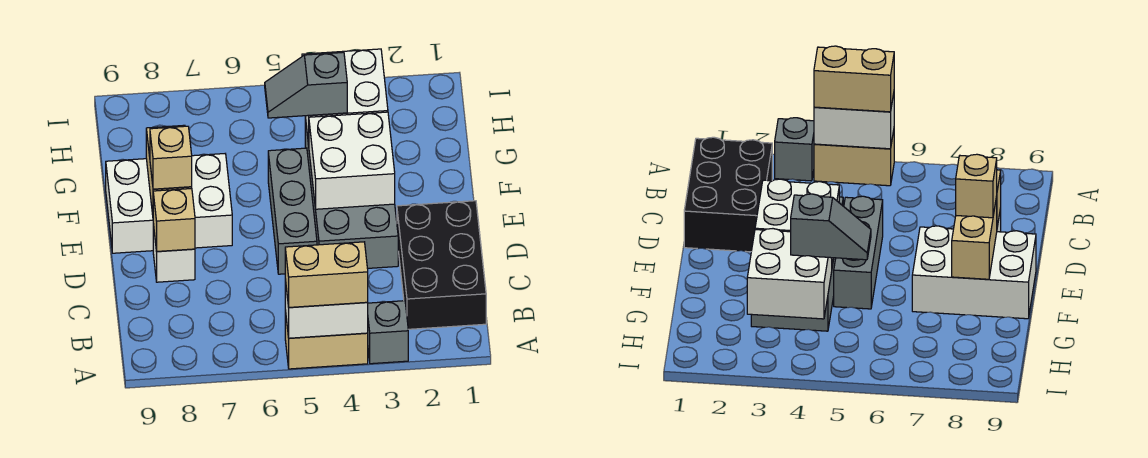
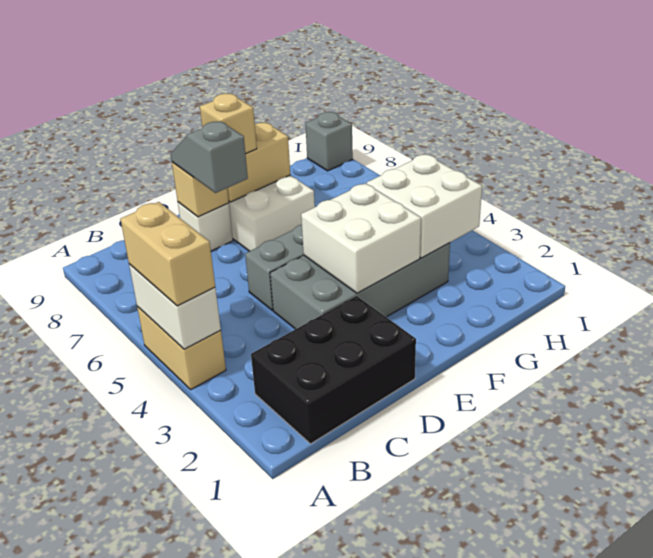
grey brick A3 level 1 -> grey brick I9 level 1
grey slope G4:G5 level 3 top 4 -> grey slope D7:D8 level 3 top 7

